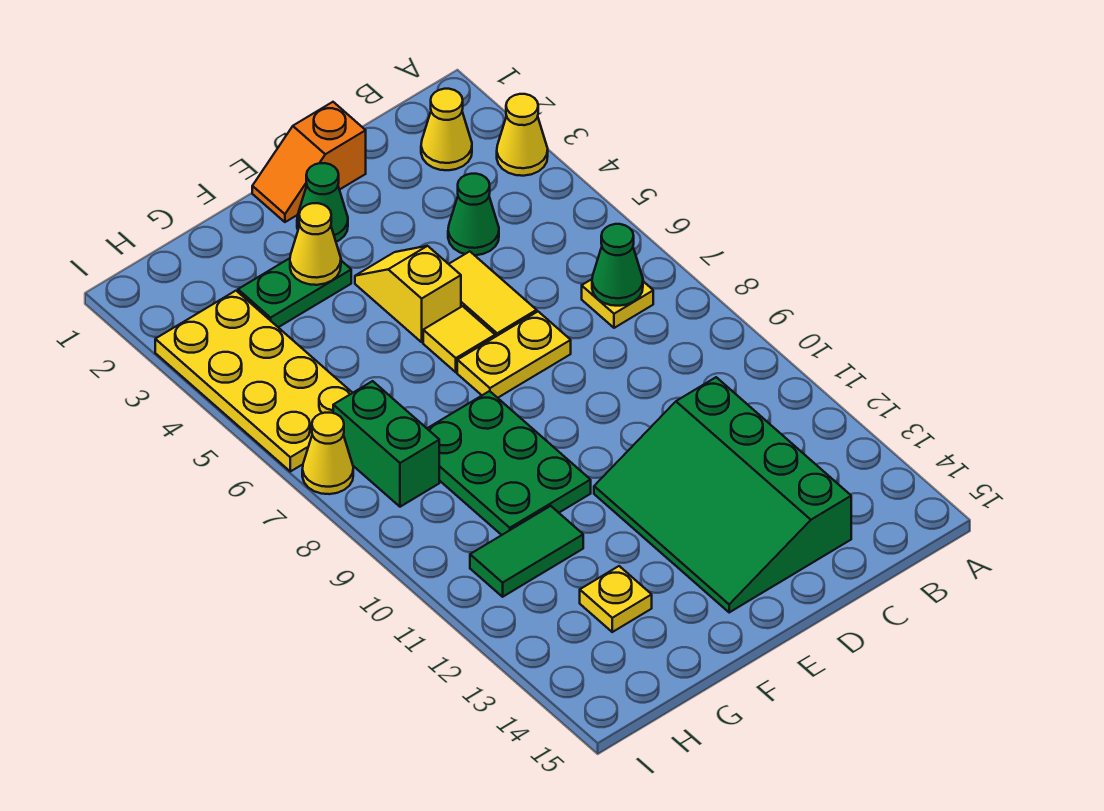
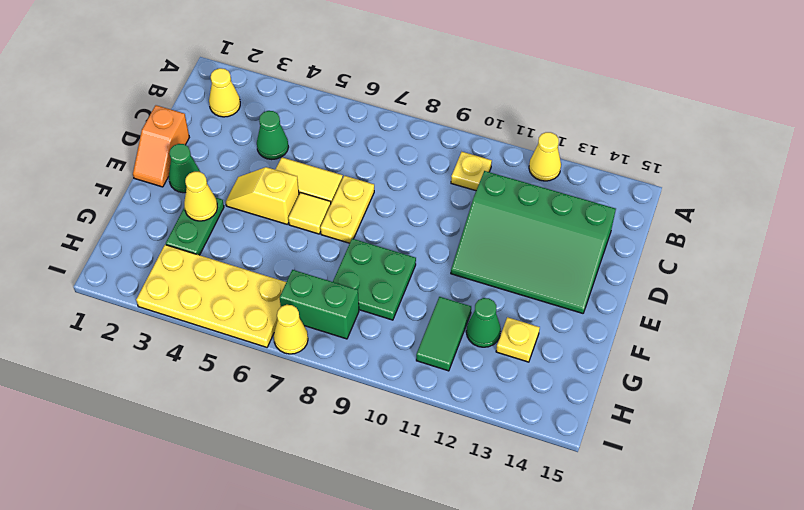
yellow cone A3 level 1 -> yellow cone A12 level 1
yellow plate B7 level 1 -> yellow plate B10 level 1
green cone B7 level 2 -> green cone G12 level 1
green plate F8:G10 level 1 -> green plate F8:G9 level 1

